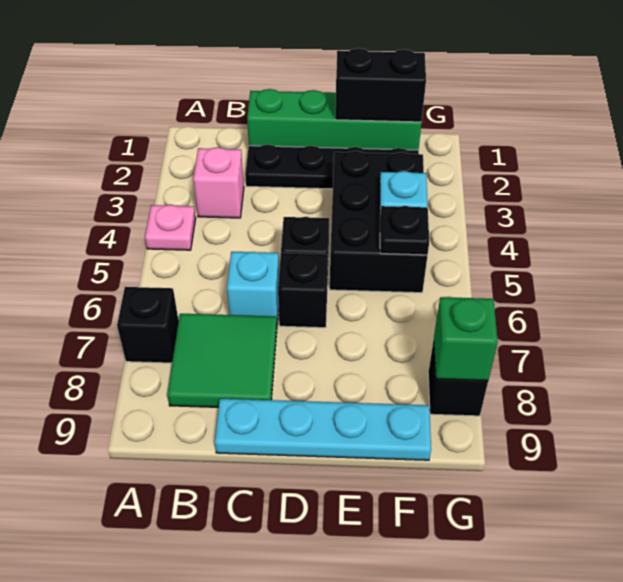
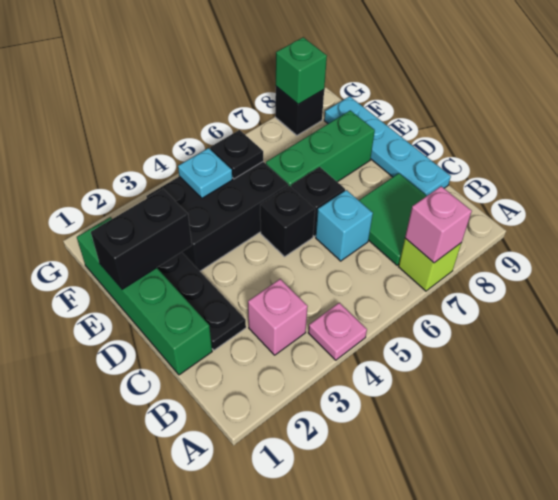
black brick A7 level 1 -> lime brick A7 level 1
none -> pink brick A7 level 2
black brick E1:F1 level 2 -> black brick E1:E2 level 2
none -> green brick E6:E8 level 1

